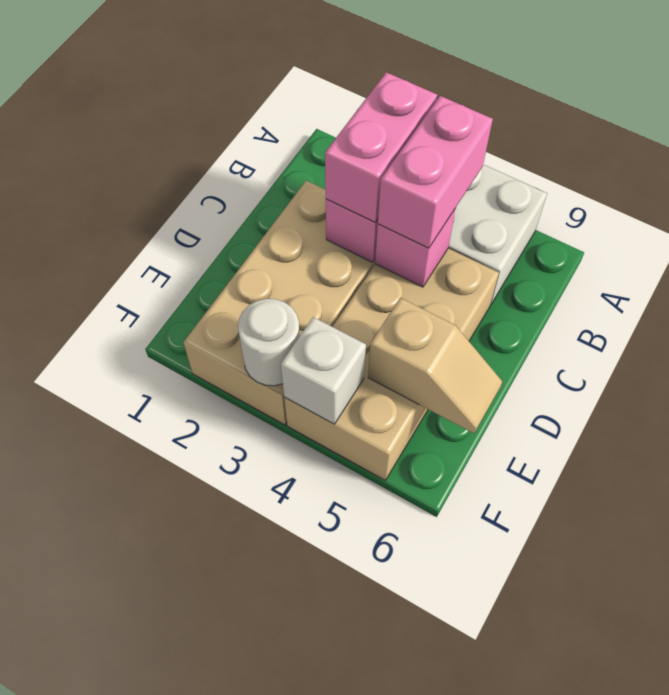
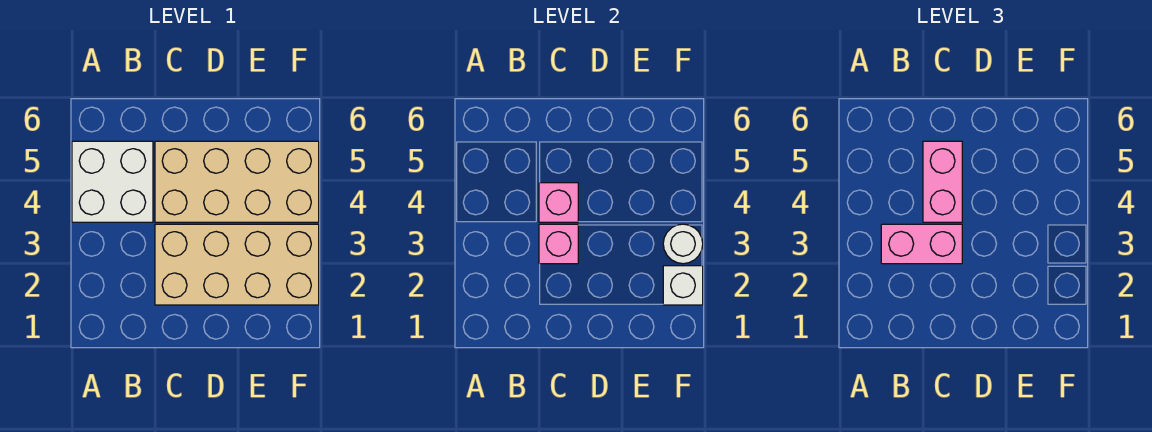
pink brick B4:C4 level 3 -> pink brick C4:C5 level 3
tan slope E5:E6 level 2 top 5 -> none
white brick F4 level 2 -> white brick F2 level 2

